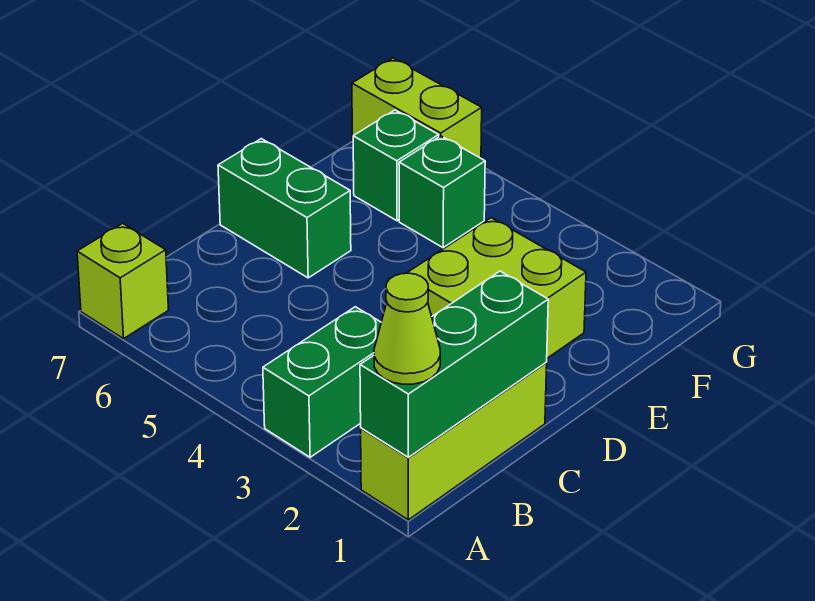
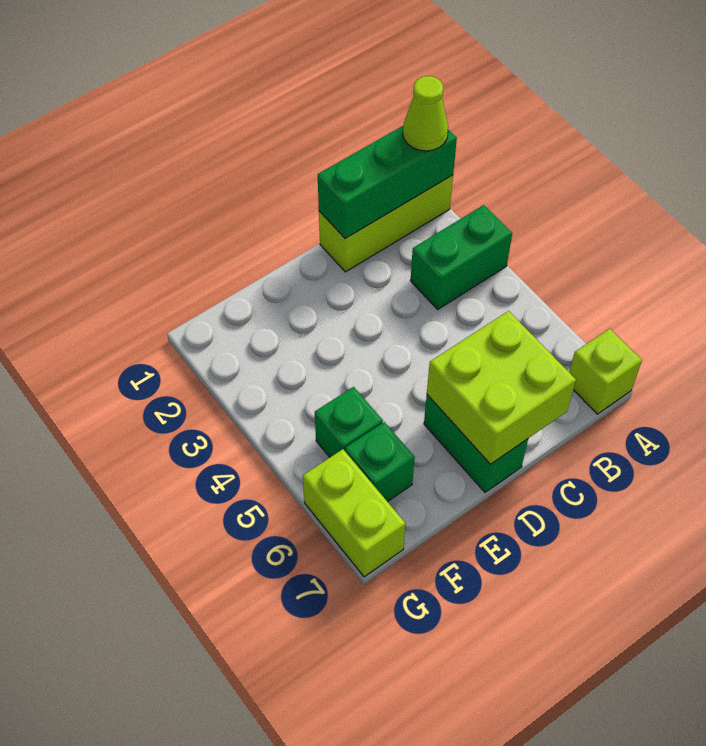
lime brick D2:E3 level 1 -> lime brick C6:D7 level 2

